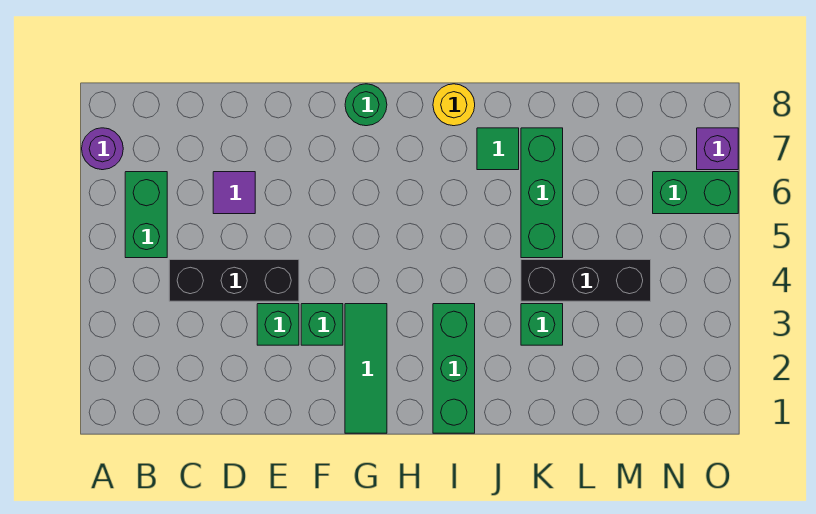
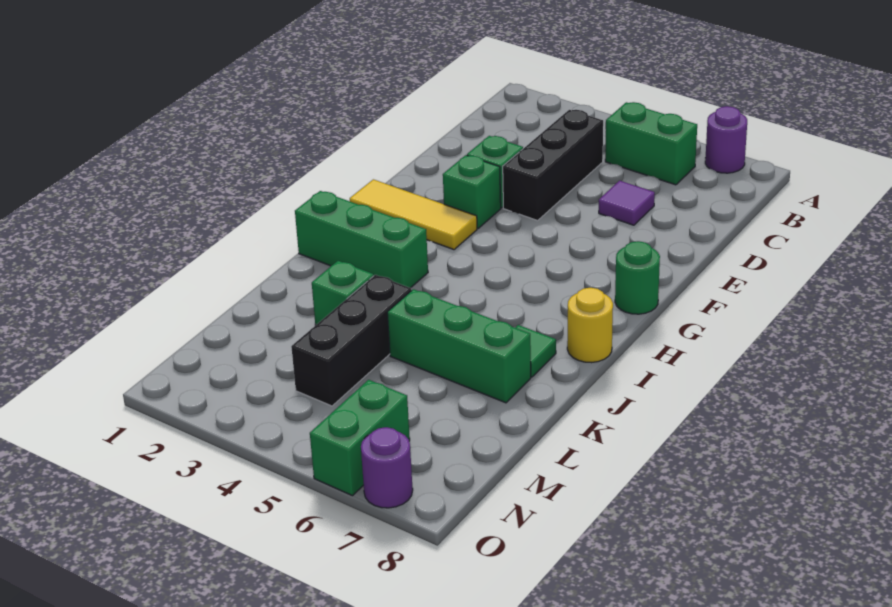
green tile G1:G3 level 1 -> yellow tile G1:G3 level 1
purple brick O7 level 1 -> purple round brick O7 level 1

